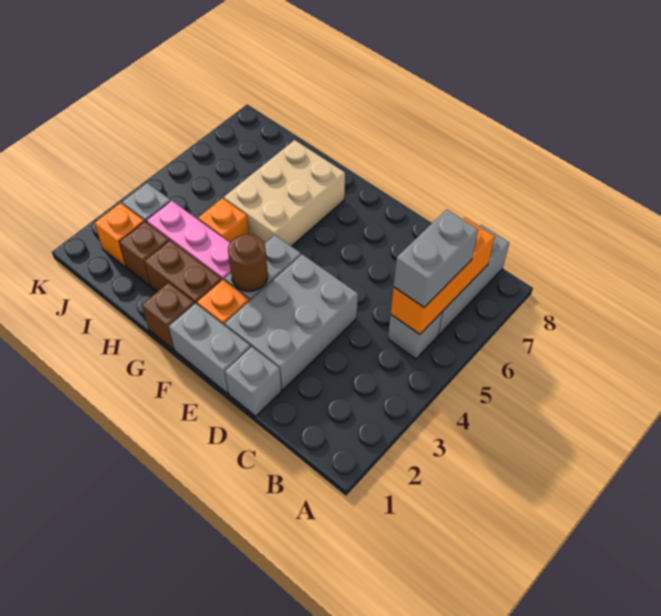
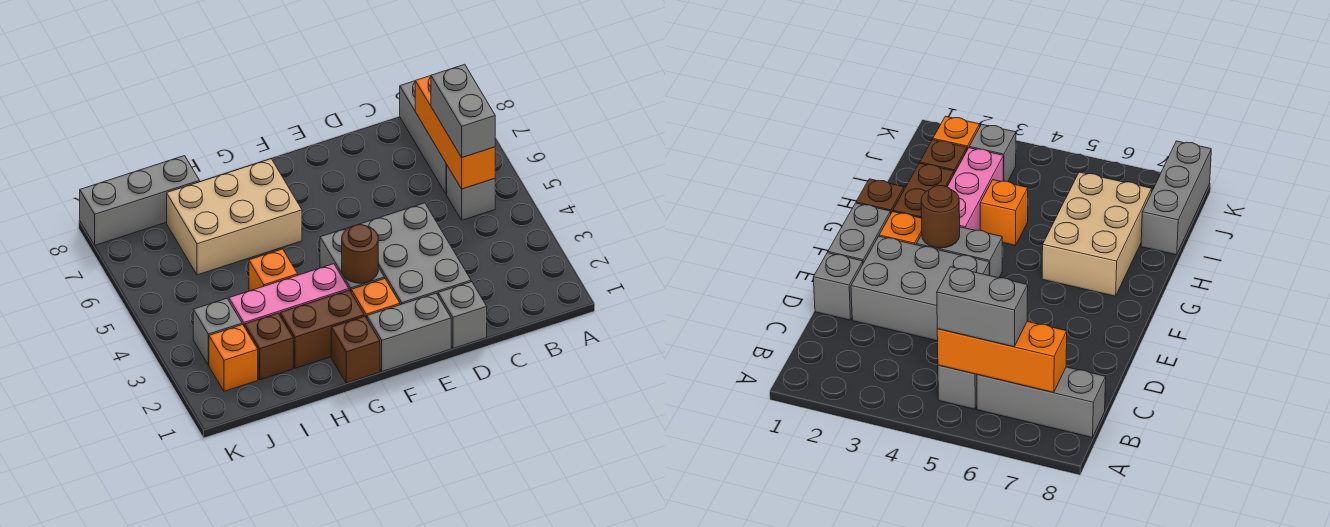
tan brick G5:H7 level 1 -> tan brick G6:I7 level 1
none -> grey brick I8:K8 level 1

